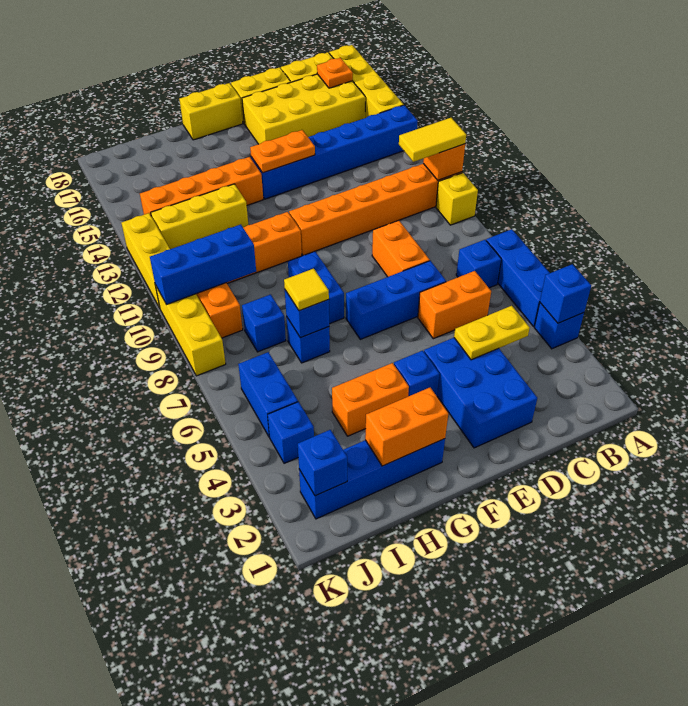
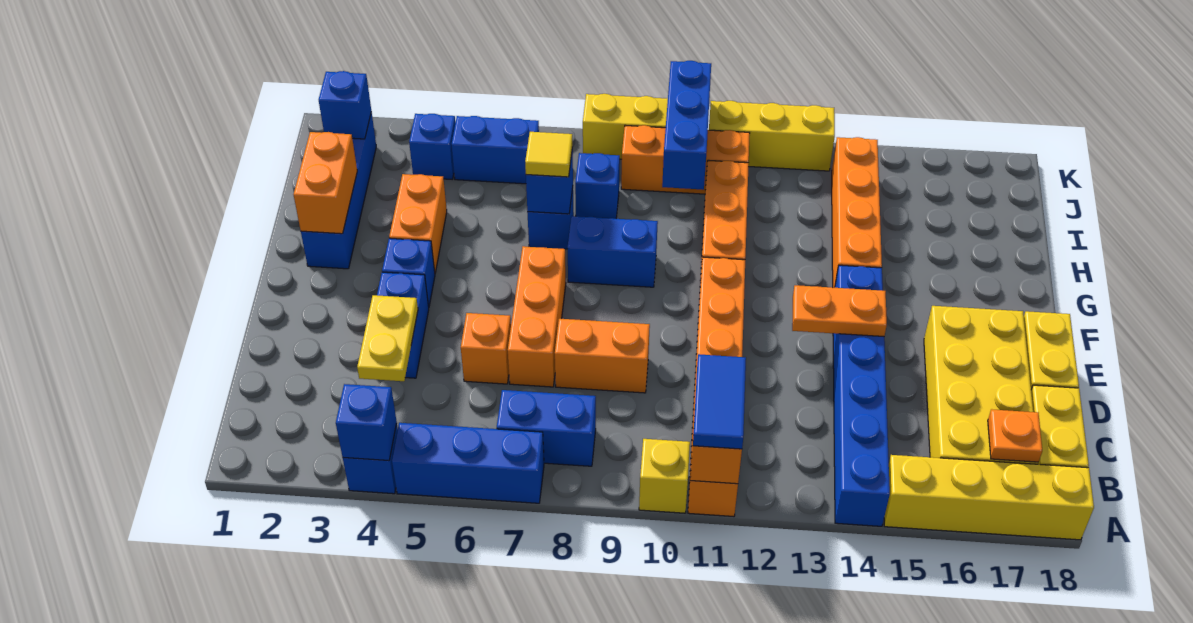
yellow tile A11:B11 level 3 -> blue tile A11:B11 level 3
blue brick B7 level 1 -> blue brick B7:B8 level 1
orange brick C6:D6 level 1 -> orange brick D6 level 1
blue brick D2:E4 level 1 -> blue brick D4:E4 level 1
blue brick D7:F7 level 1 -> orange brick D7:F7 level 1
orange plate E14:F14 level 2 -> orange plate E13:E14 level 2
yellow brick F18:G18 level 1 -> none
yellow brick H13:J13 level 1 -> none

